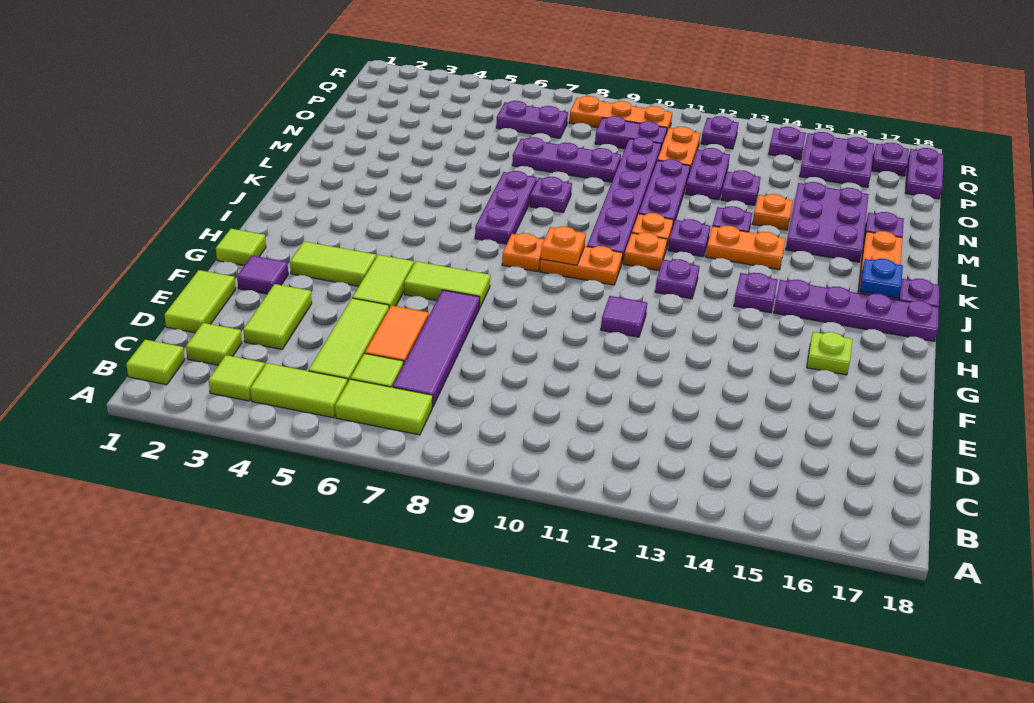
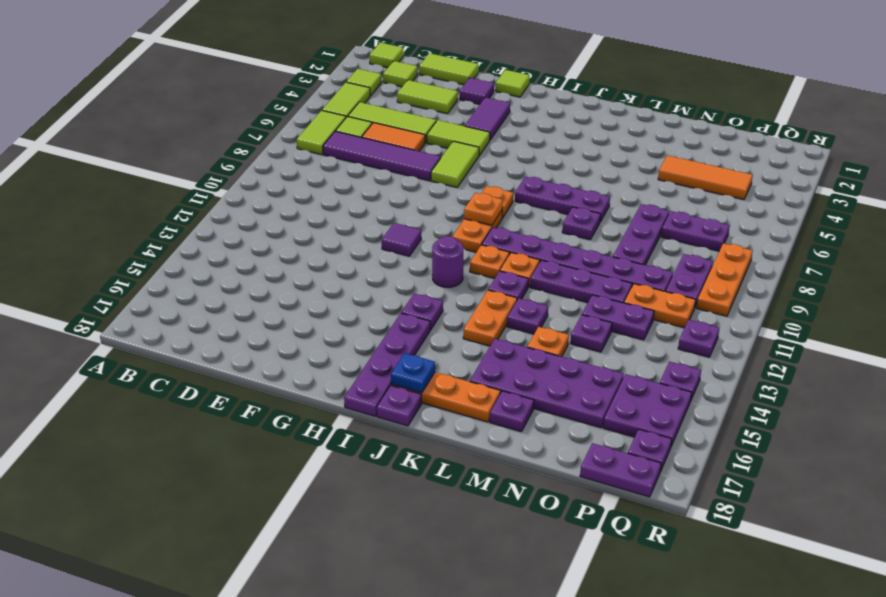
lime tile G3:G4 level 1 -> purple tile G3:G4 level 1
lime plate G16 level 1 -> none
purple plate I12 level 1 -> purple round brick I12 level 1
purple plate L15:N16 level 1 -> purple plate L15:O16 level 1
none -> orange tile N4:P4 level 1
purple plate P6:P7 level 1 -> purple plate O7:P7 level 1

